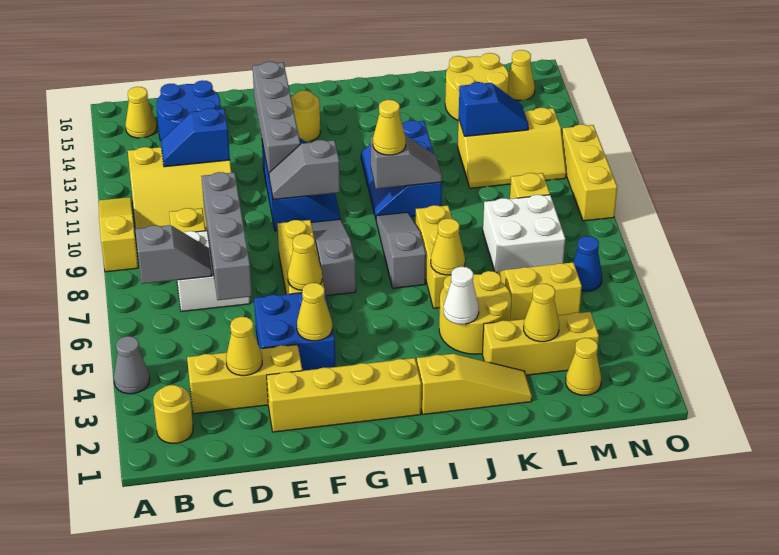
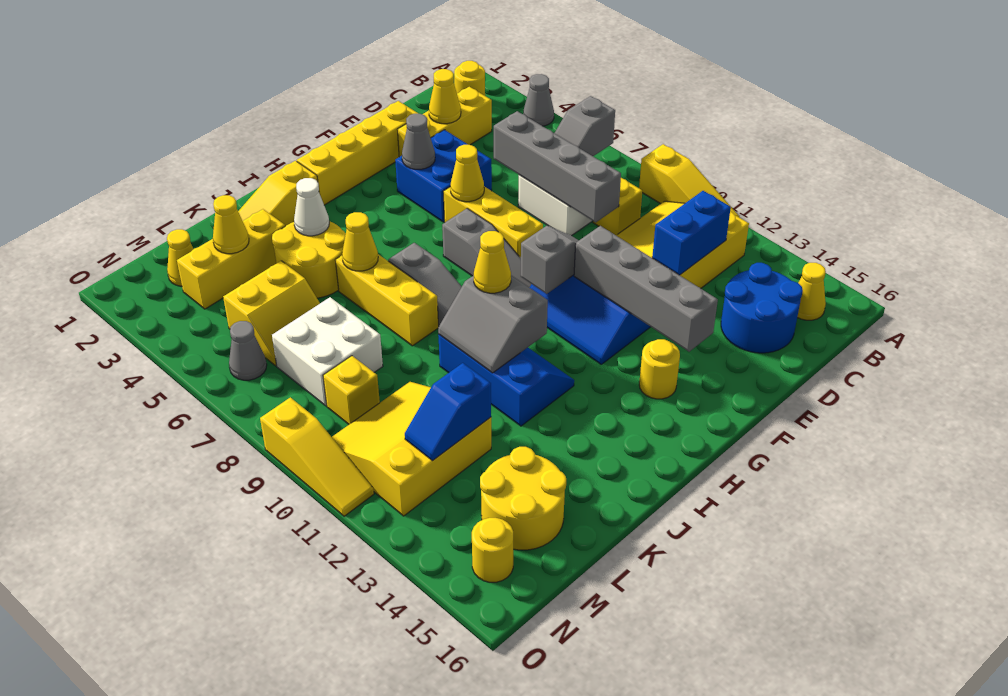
blue slope C12:D12 level 2 top D -> blue brick C12:D12 level 2
yellow cone F4 level 2 -> grey cone F4 level 2
grey slope I10:J10 level 2 top I -> grey slope I10:J11 level 2 top I
yellow slope L11:N12 level 1 top 12 -> yellow slope L10:N12 level 1 top 12
blue cone N6 level 1 -> grey cone N6 level 1
yellow cone N15 level 1 -> yellow round brick N15 level 1
yellow brick O9:O11 level 1 -> yellow slope O9:O11 level 1 top 9

